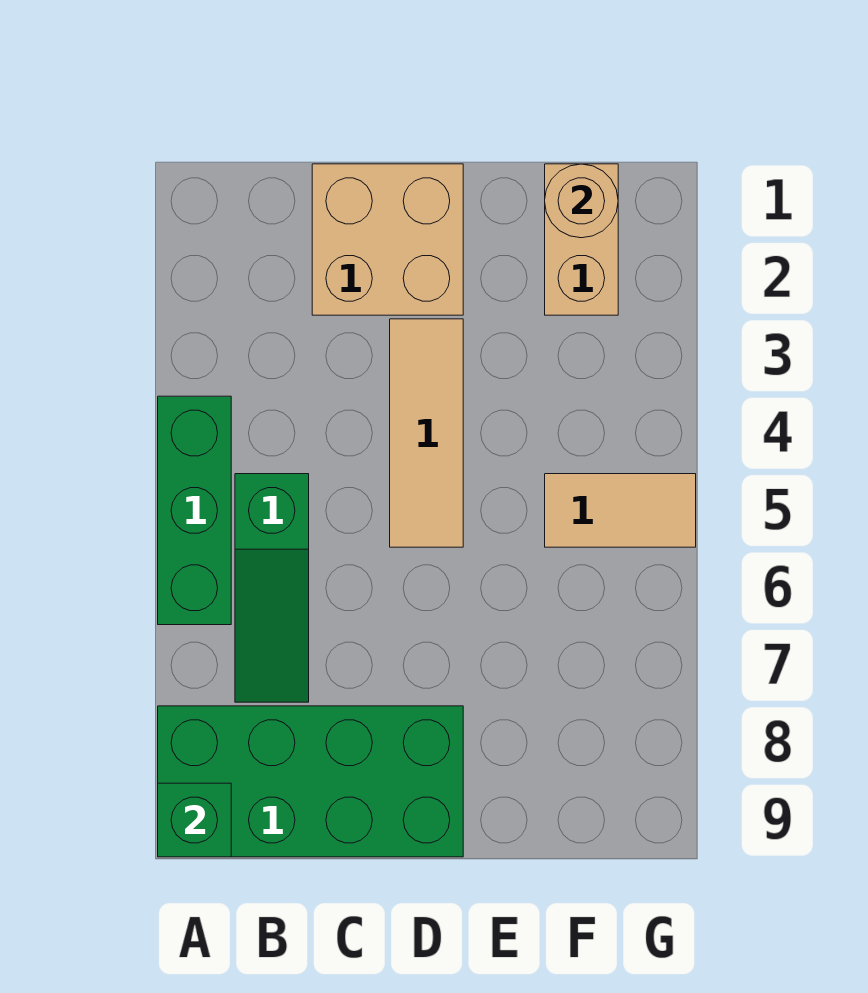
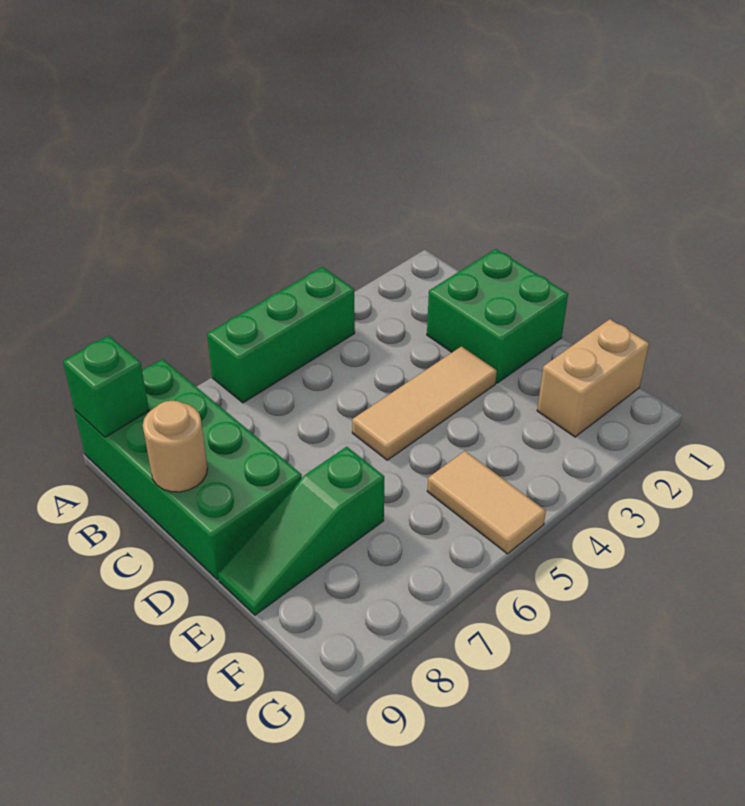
green slope B5:B7 level 1 top 5 -> green slope E7:E9 level 1 top 7
tan brick C1:D2 level 1 -> green brick C1:D2 level 1
tan round brick F1 level 2 -> tan round brick C9 level 2

